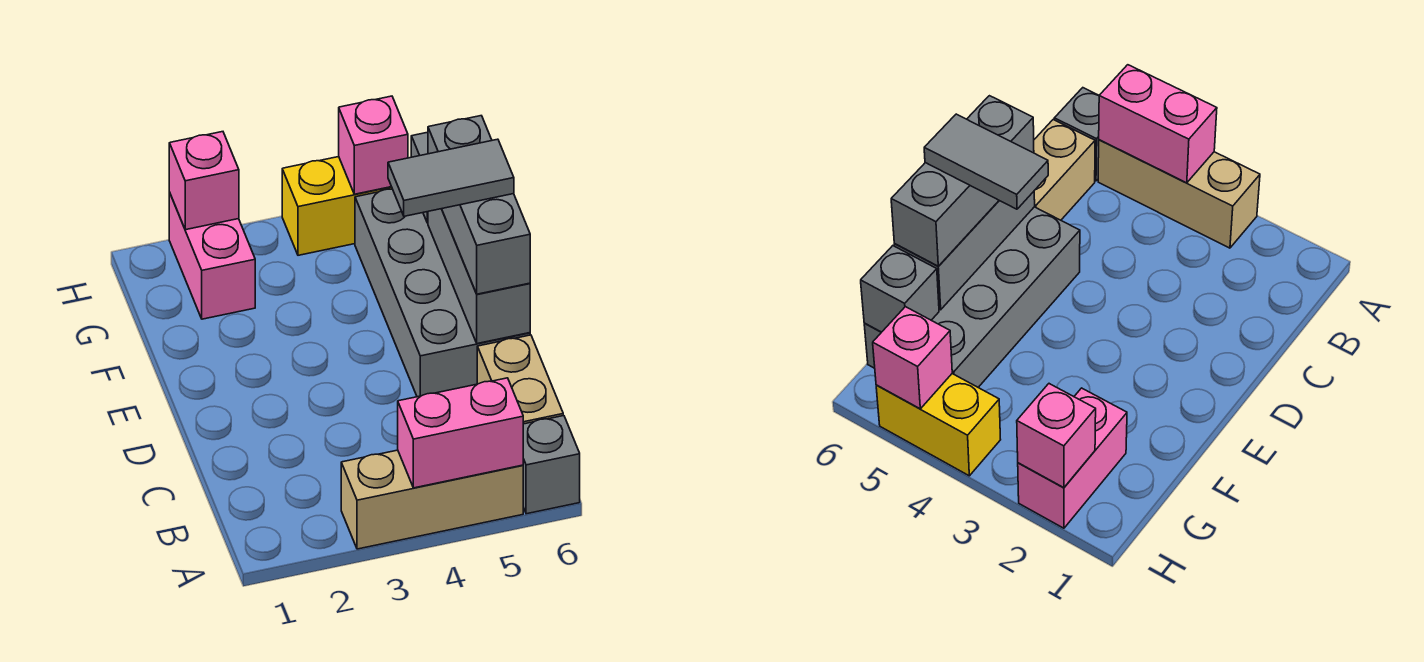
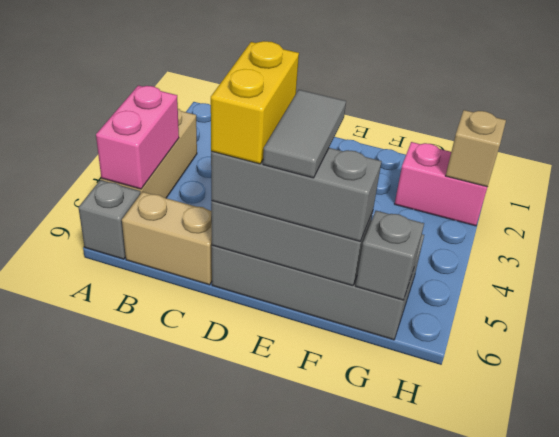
pink brick H2 level 2 -> tan brick H2 level 2
yellow brick H4:H5 level 1 -> yellow brick D5:D6 level 4
pink brick H5 level 2 -> none

